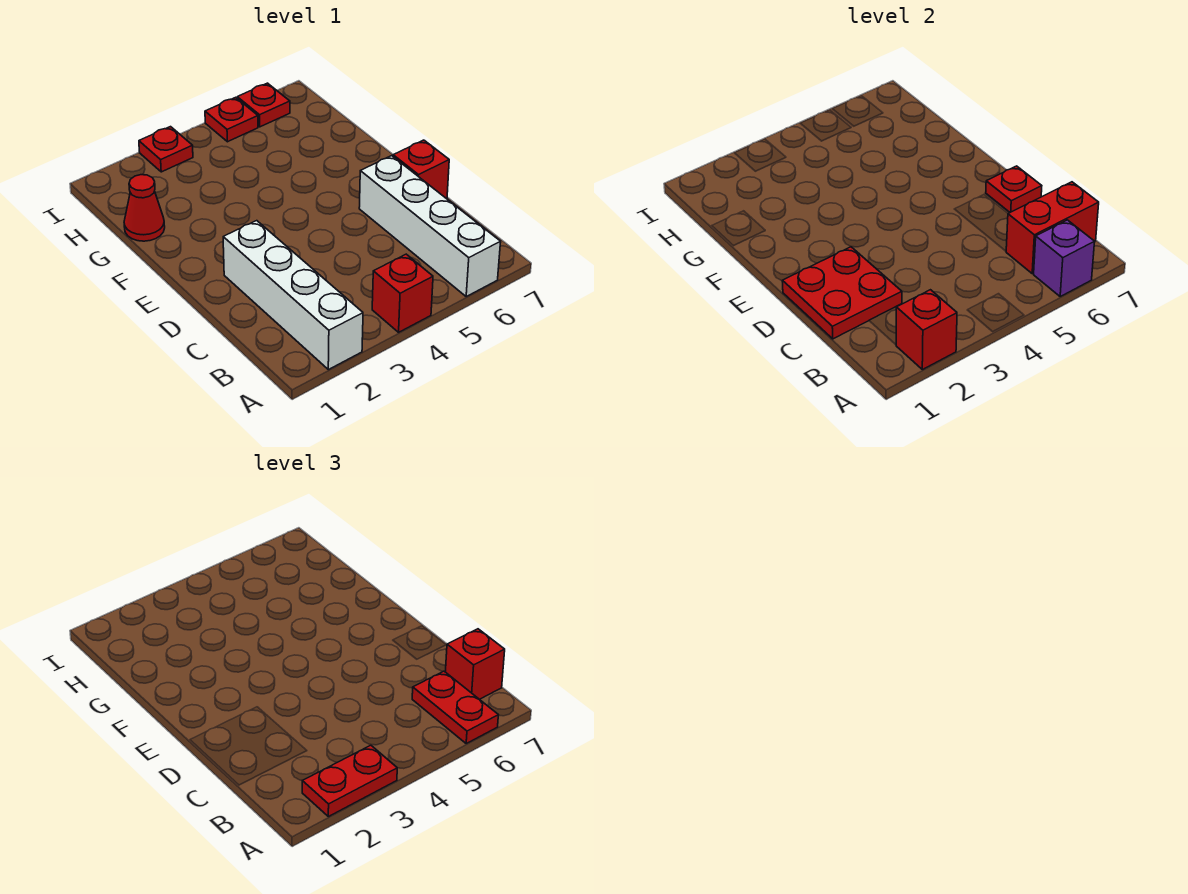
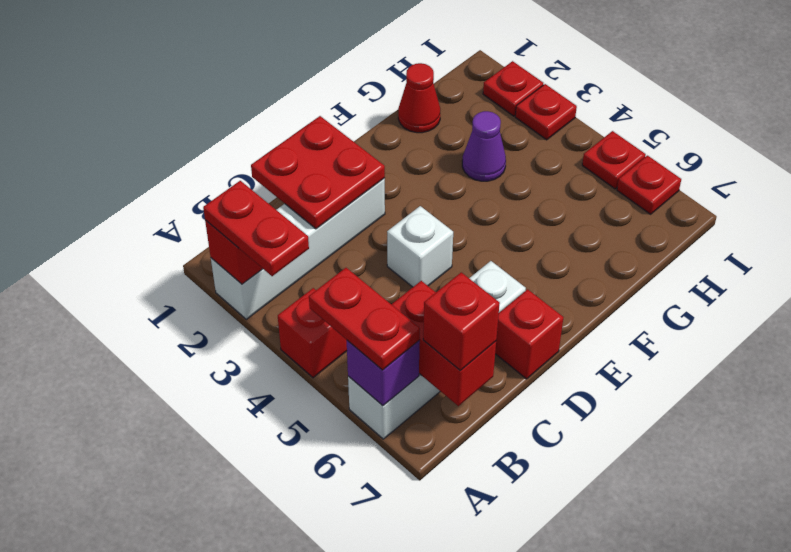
red plate A6:B6 level 3 -> red plate A5:A6 level 3
none -> white brick D4 level 1
red plate D7 level 2 -> red plate I2 level 1
none -> purple cone G3 level 1

